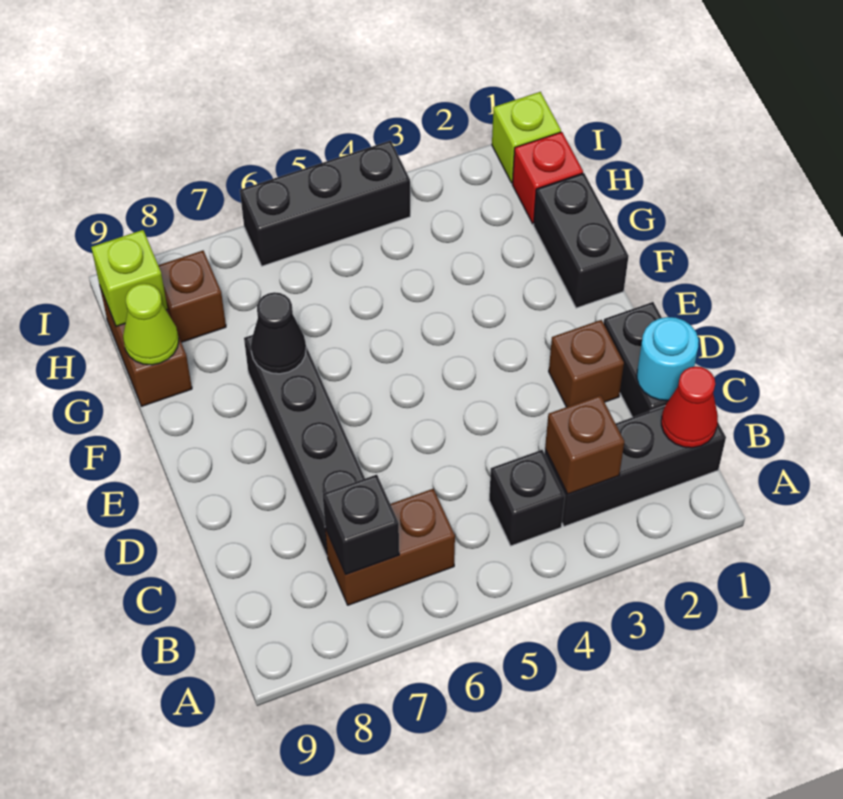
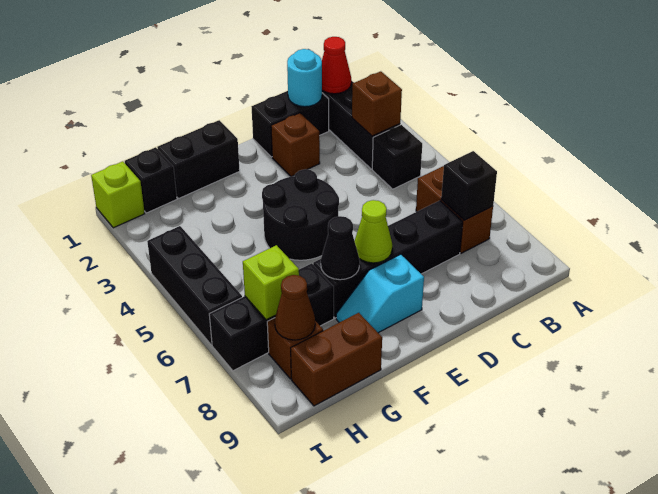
none -> black round brick E4:F5 level 1
none -> cyan slope E8:F8 level 1 top E
none -> black brick G7:I7 level 1
lime cone G9 level 2 -> lime cone E7 level 2
red brick H1 level 1 -> black brick H1 level 1
none -> brown cone H8 level 2
lime brick H9 level 2 -> lime brick H7 level 2

